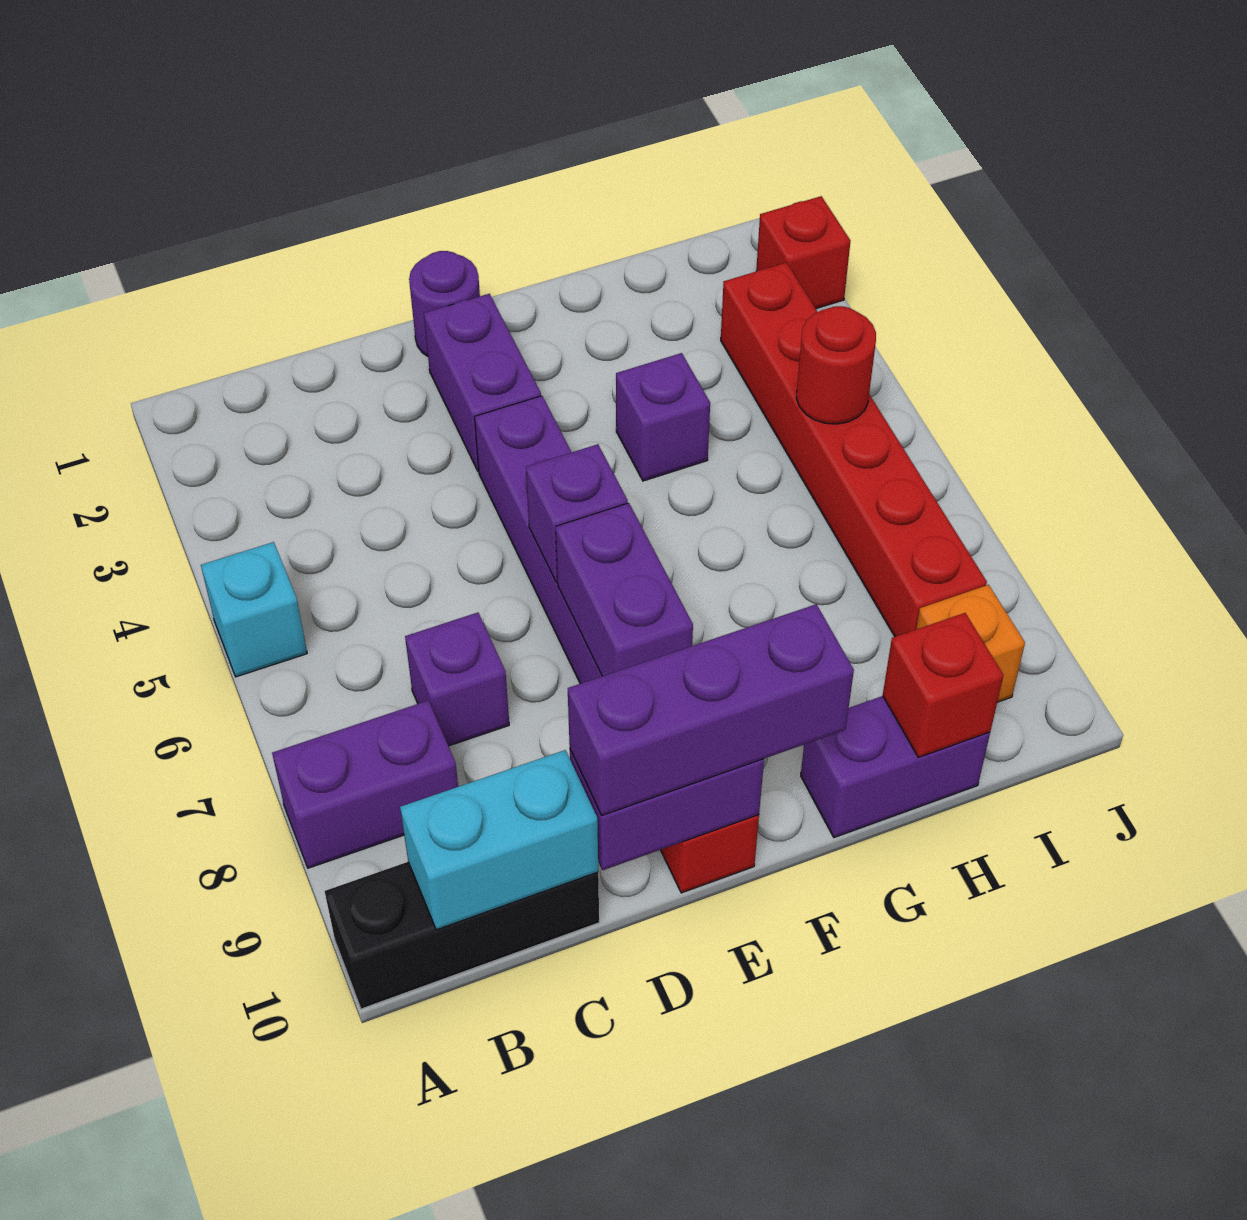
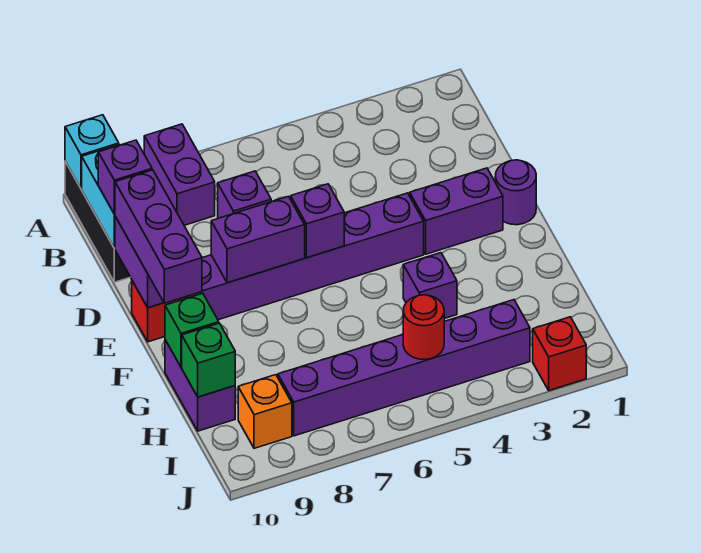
cyan brick A5 level 1 -> cyan brick A10 level 2
none -> purple brick C10 level 3
none -> green brick G10 level 2
red brick H10 level 2 -> green brick H10 level 2
red brick I3:I8 level 1 -> purple brick I3:I8 level 1

